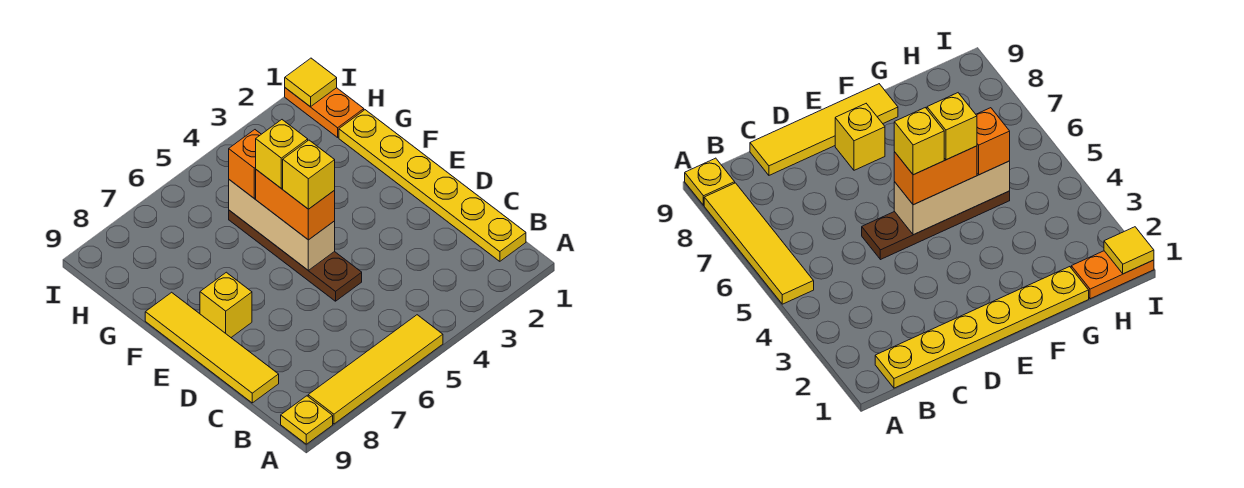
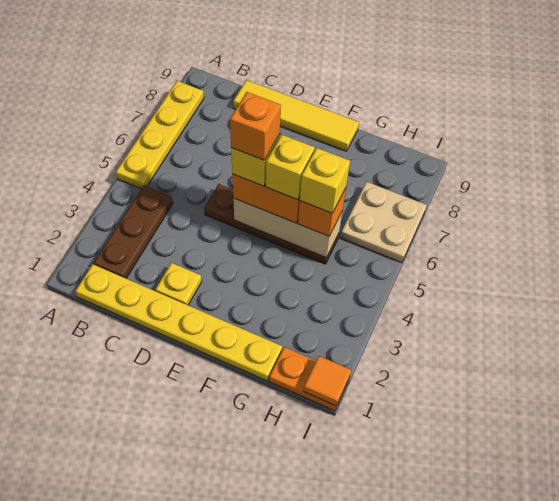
yellow tile A5:A8 level 1 -> yellow plate A5:A8 level 1
yellow plate A9 level 1 -> yellow plate D2 level 1
none -> brown plate B2:B4 level 1
none -> orange brick E5 level 5
yellow brick E8 level 1 -> yellow brick G5 level 4
none -> tan plate H6:I7 level 1
yellow tile I1 level 2 -> orange tile I1 level 2

